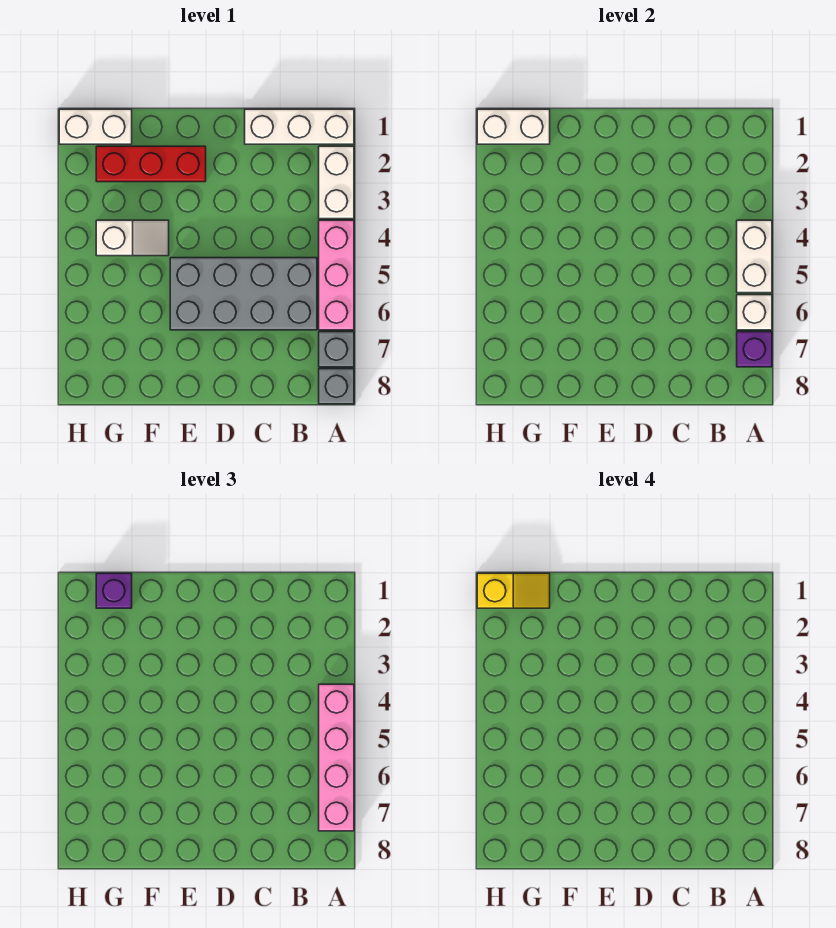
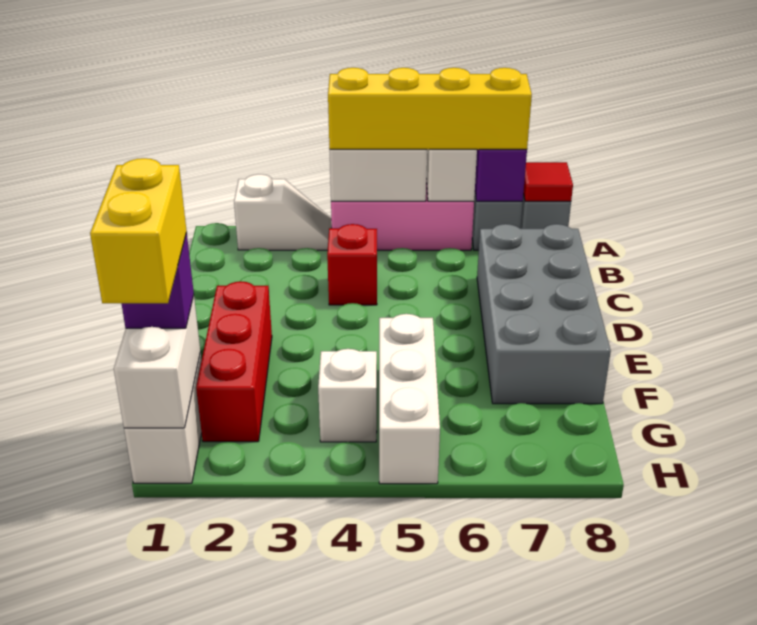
white brick A1:C1 level 1 -> white brick F5:H5 level 1
white brick A2:A3 level 1 -> white slope A2:A3 level 1 top 2
pink brick A4:A7 level 3 -> yellow brick A4:A7 level 3
none -> red tile A8 level 2
grey brick B5:E6 level 1 -> grey brick C7:F8 level 1
none -> red brick C4 level 1
yellow slope G1:H1 level 4 top H -> yellow brick G1:H1 level 4

